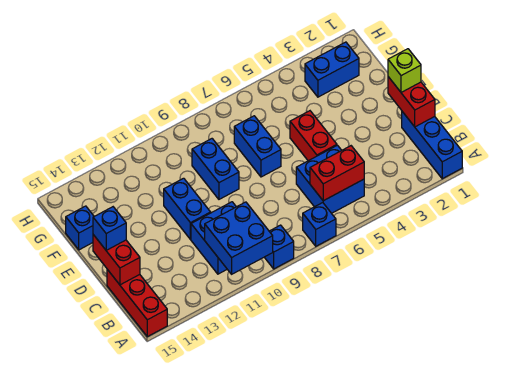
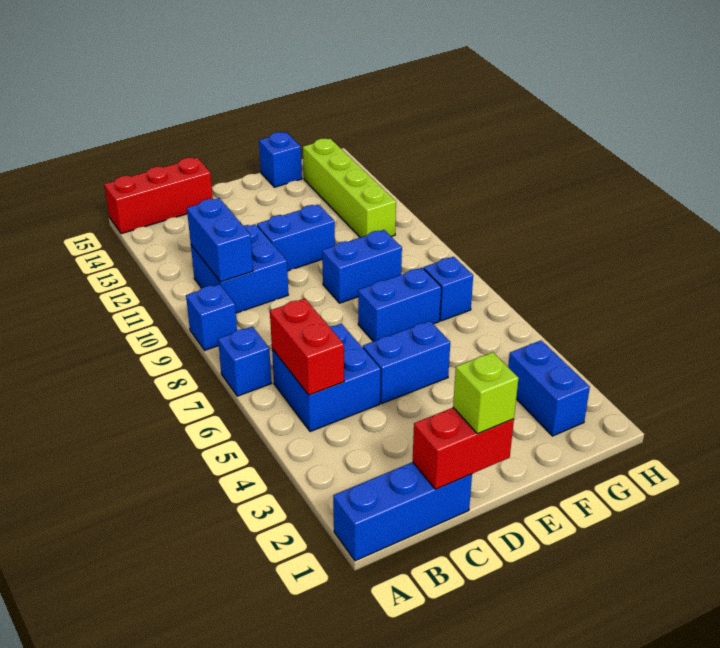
blue brick A10:B11 level 2 -> blue brick B10:B11 level 2
red brick C15:D15 level 2 -> none
red brick D5:E5 level 1 -> blue brick D5:E5 level 1
blue brick D15 level 3 -> blue brick G7 level 1
none -> lime brick G11:G14 level 1

